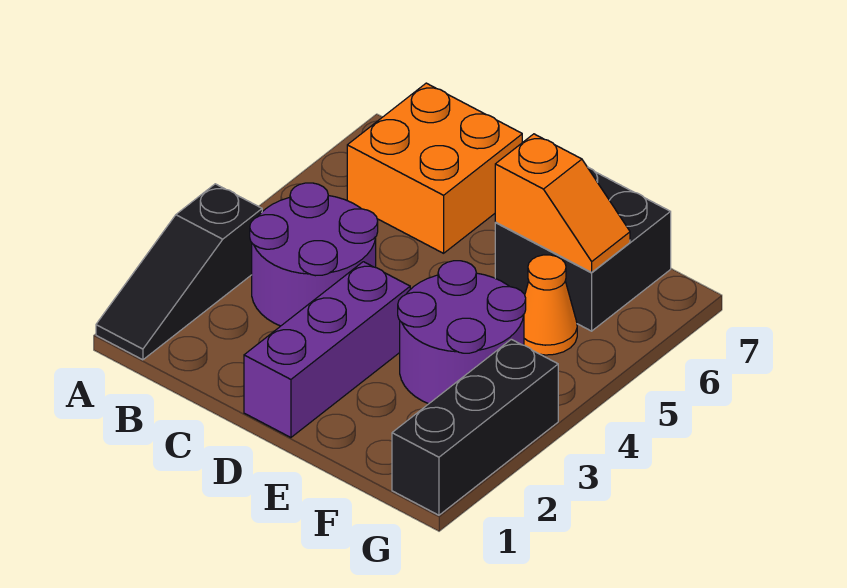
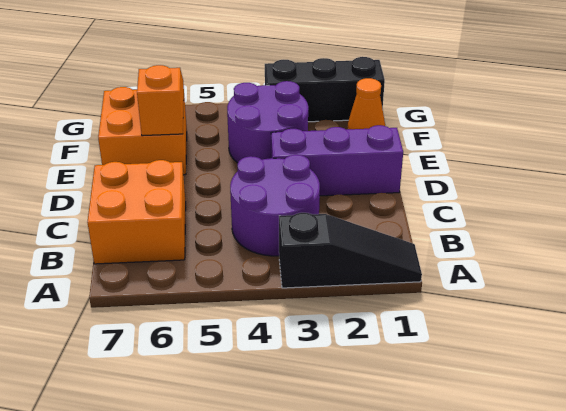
black brick E6:F7 level 1 -> orange brick E6:F7 level 1
orange cone F5 level 1 -> orange cone F1 level 1

